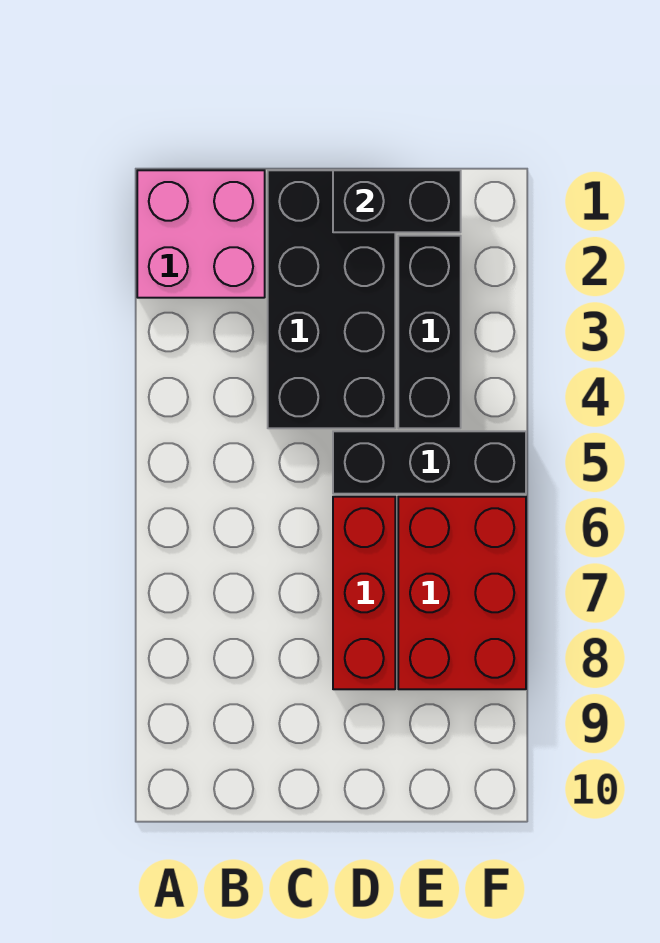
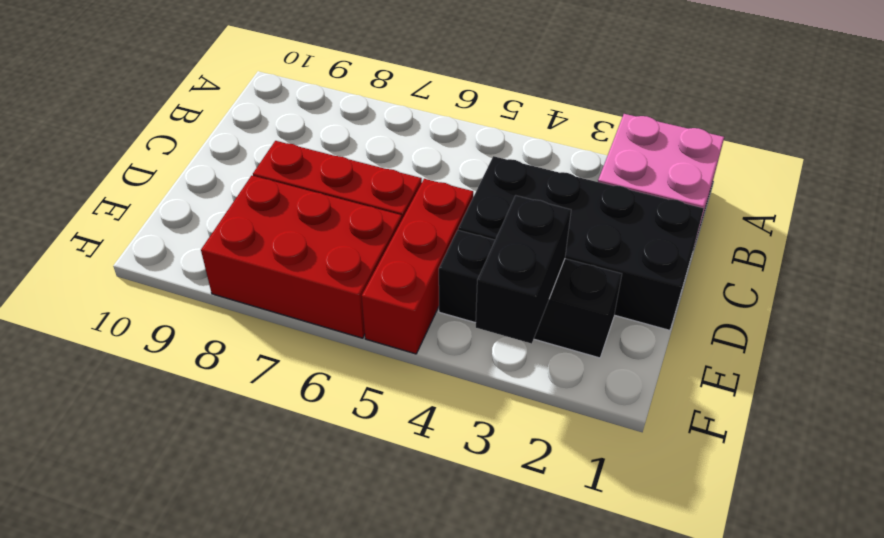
black brick D1:E1 level 2 -> black brick E3:F3 level 2
black brick D5:F5 level 1 -> red brick D5:F5 level 1

